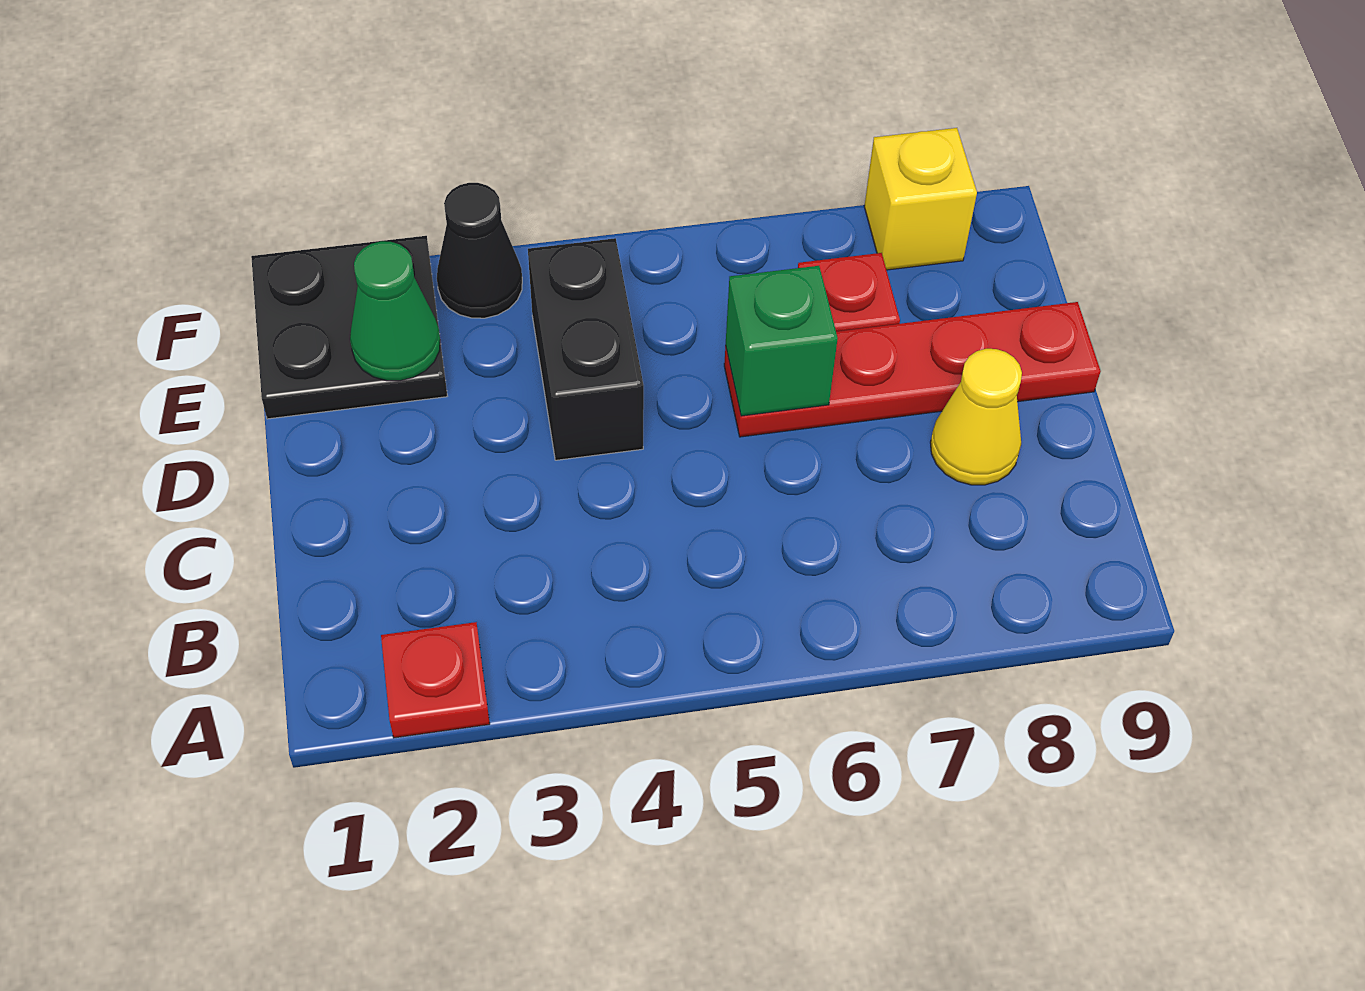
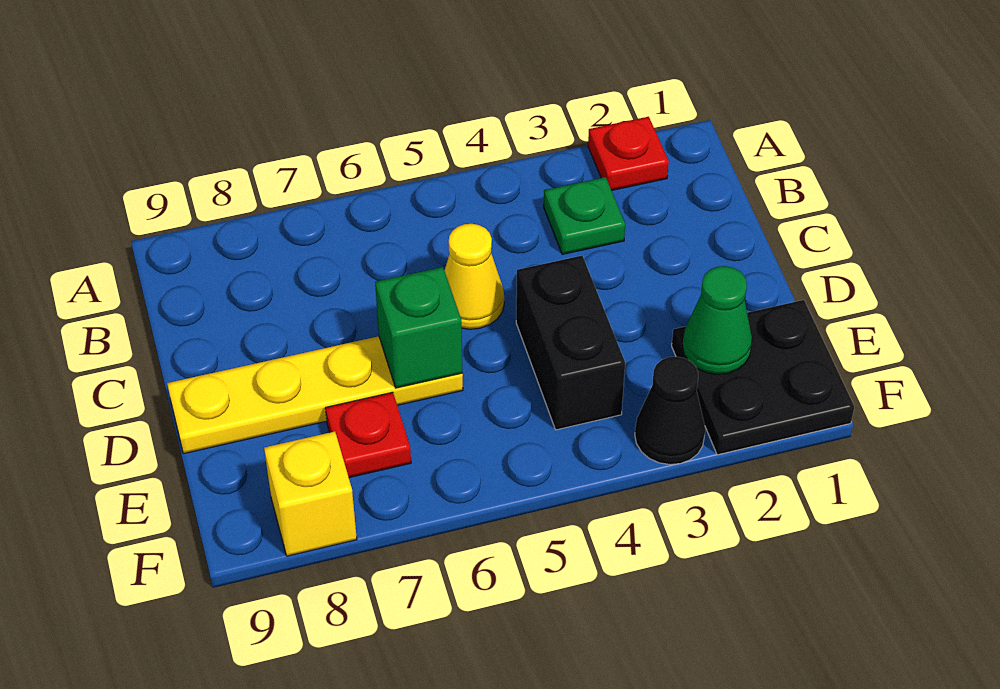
none -> green plate B3 level 1
yellow cone C8 level 1 -> yellow cone C5 level 1
red plate D6:D9 level 1 -> yellow plate D6:D9 level 1

